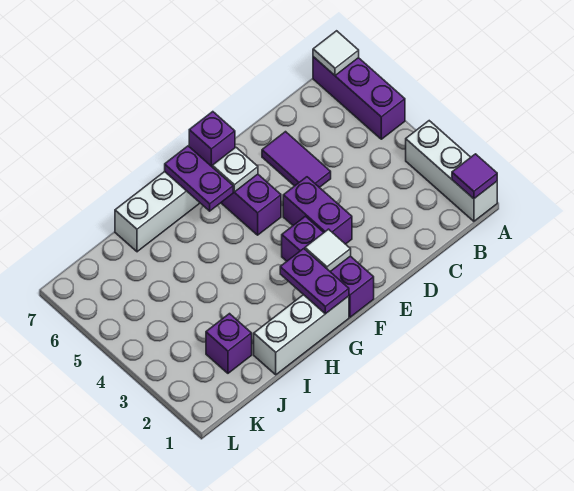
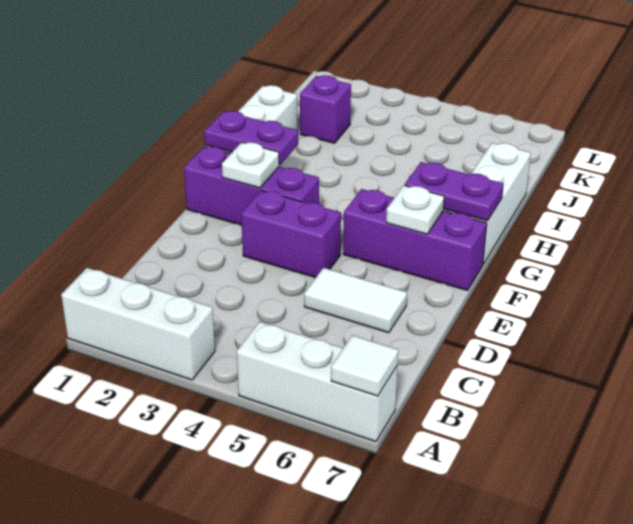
purple tile A1 level 2 -> none
purple brick A5:A7 level 1 -> white brick A5:A7 level 1
purple tile D5:D6 level 1 -> white tile D5:D6 level 1
white tile F2 level 2 -> white plate F2 level 2
purple brick F7 level 2 -> none

